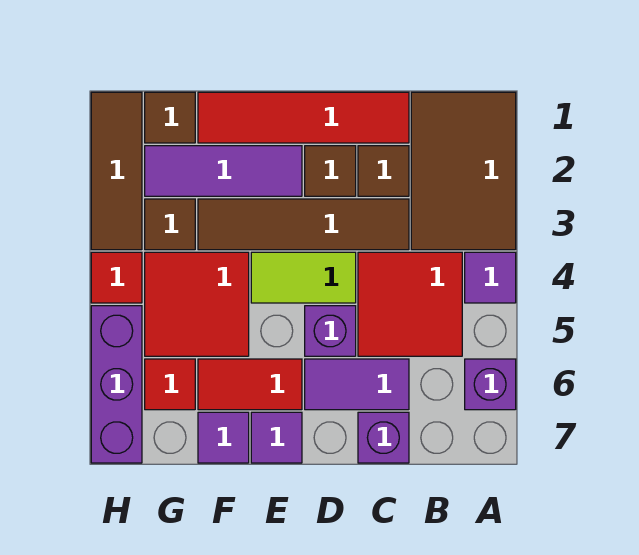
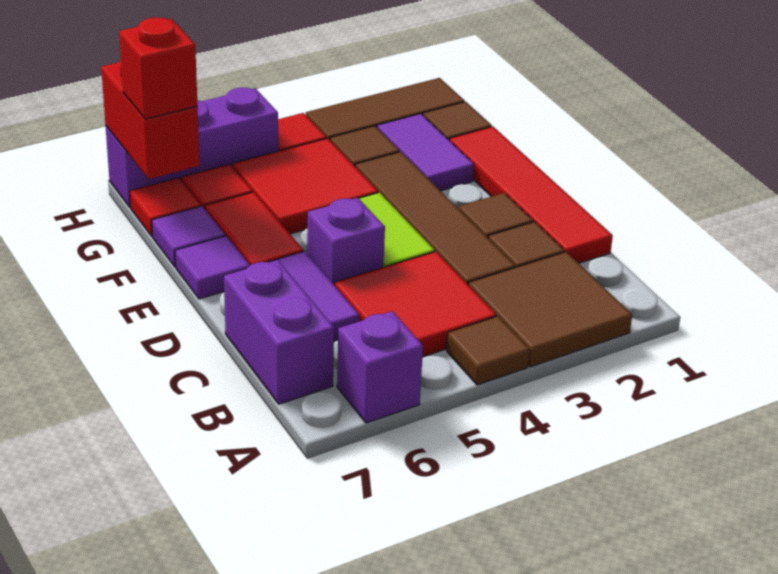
brown tile A1:B3 level 1 -> brown tile A2:B3 level 1
purple tile A4 level 1 -> brown tile A4 level 1
purple brick C7 level 1 -> purple brick B7:C7 level 1
purple tile E2:G2 level 1 -> purple tile F2:G2 level 1
none -> red tile G7 level 1
none -> red brick G7:H7 level 2
none -> red brick G7 level 3

